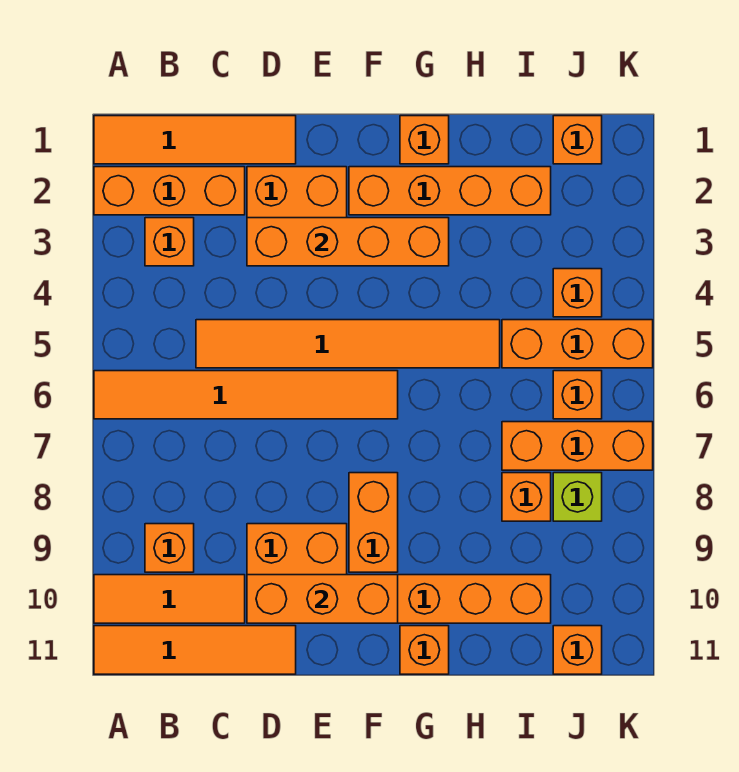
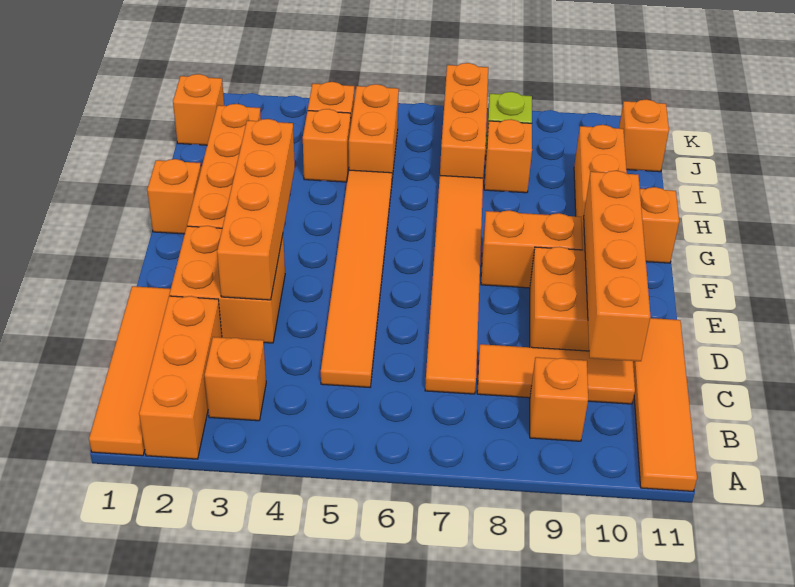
orange tile A6:F6 level 1 -> orange tile C7:H7 level 1
orange tile A10:C10 level 1 -> orange tile C8:C10 level 1
orange brick D10:F10 level 2 -> orange brick C10:F10 level 2
orange brick I5:K5 level 1 -> orange brick I5:J5 level 1
orange brick J6 level 1 -> orange brick I4 level 1

